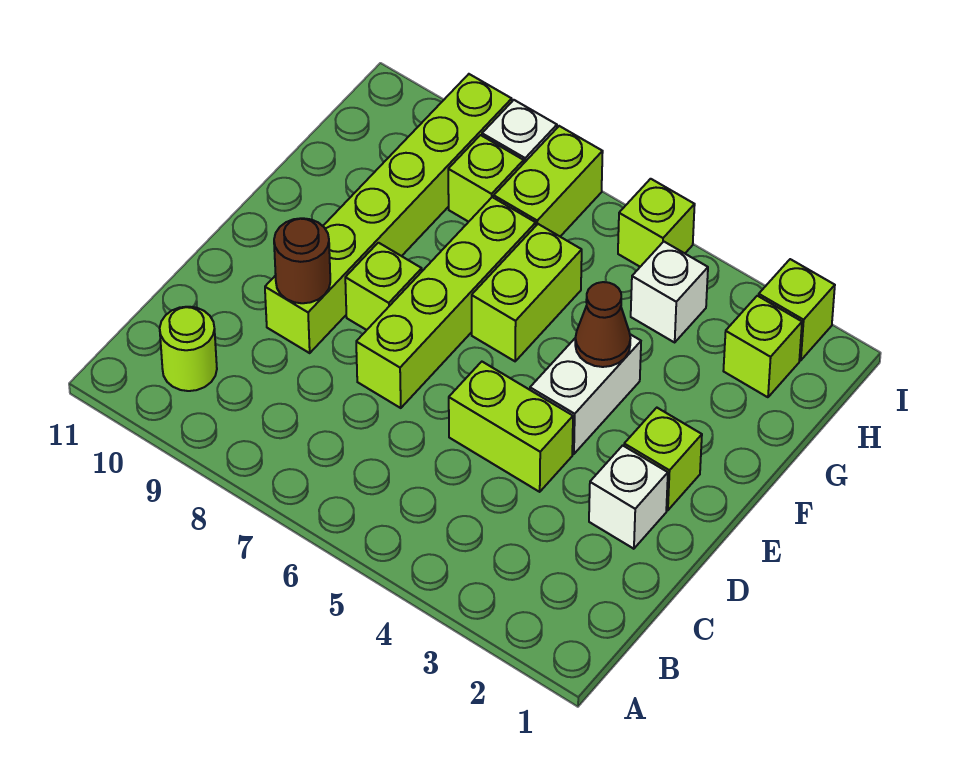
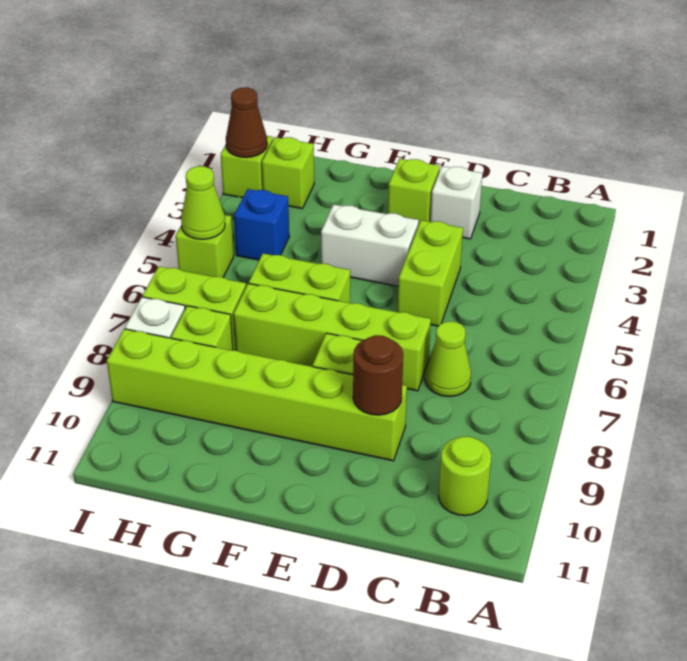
none -> lime cone C7 level 1
brown cone F4 level 2 -> brown cone I2 level 2
white brick H4 level 1 -> blue brick H4 level 1
none -> lime cone I5 level 2

